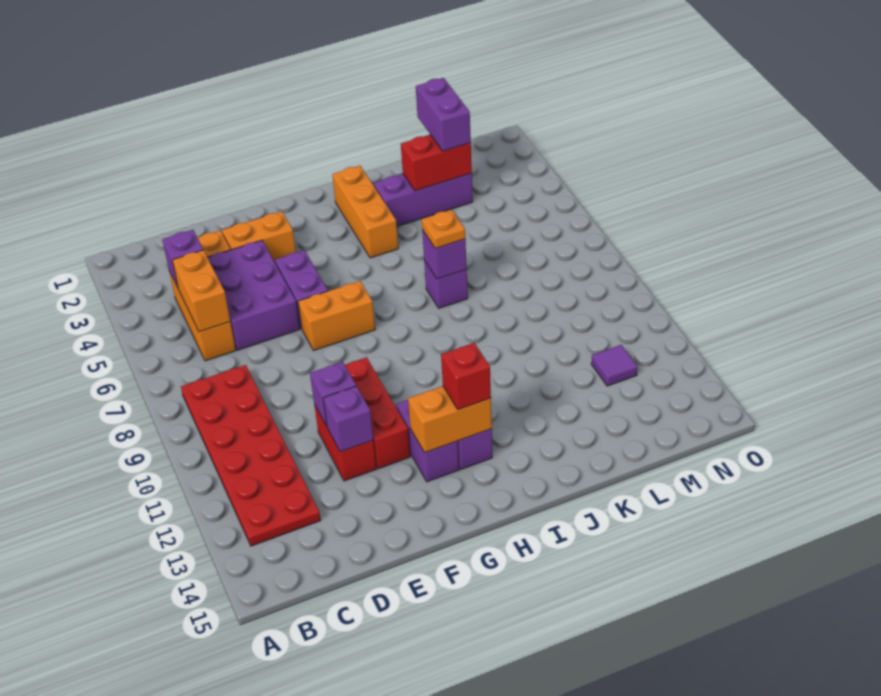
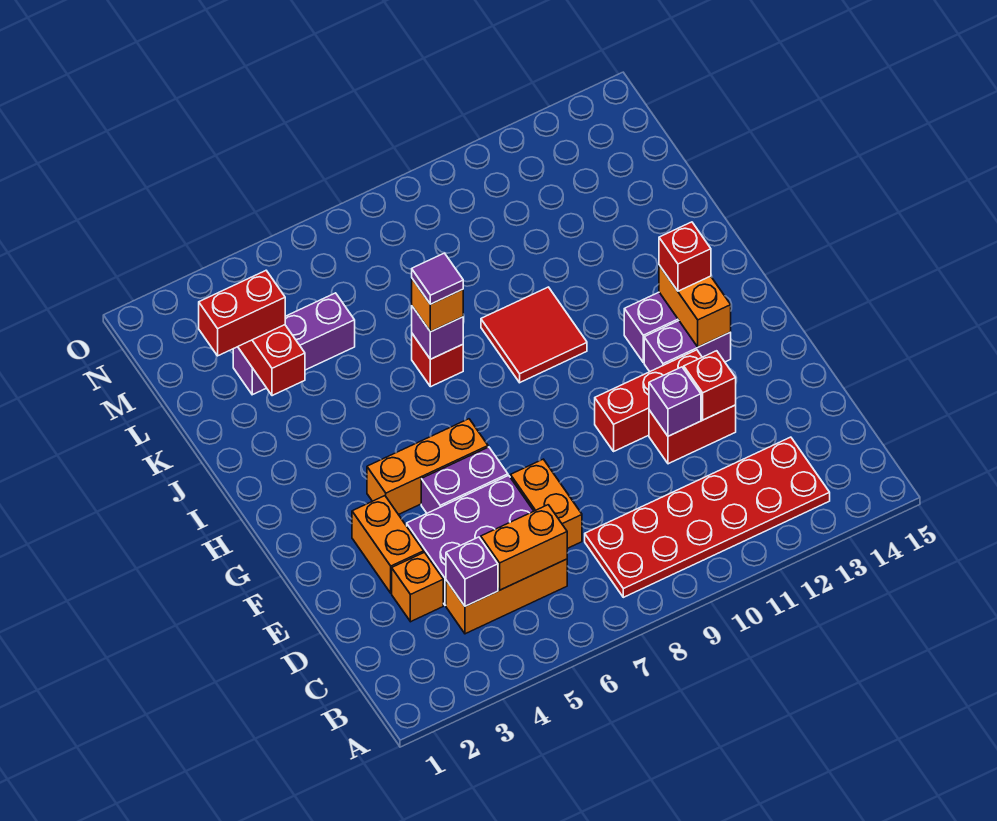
purple brick E12 level 2 -> red brick E12 level 2
orange brick F7:G7 level 1 -> orange brick D7:E7 level 1
orange brick I2:I4 level 1 -> orange brick G4:G6 level 1
none -> red tile I9:J10 level 1
purple brick J3:L3 level 1 -> purple brick L3:L5 level 1
purple brick J7 level 1 -> red brick J7 level 1
orange plate J7 level 3 -> orange brick J7 level 3
purple brick L2:L3 level 3 -> red brick L2:L3 level 3
purple tile M12 level 1 -> purple tile J7 level 4

